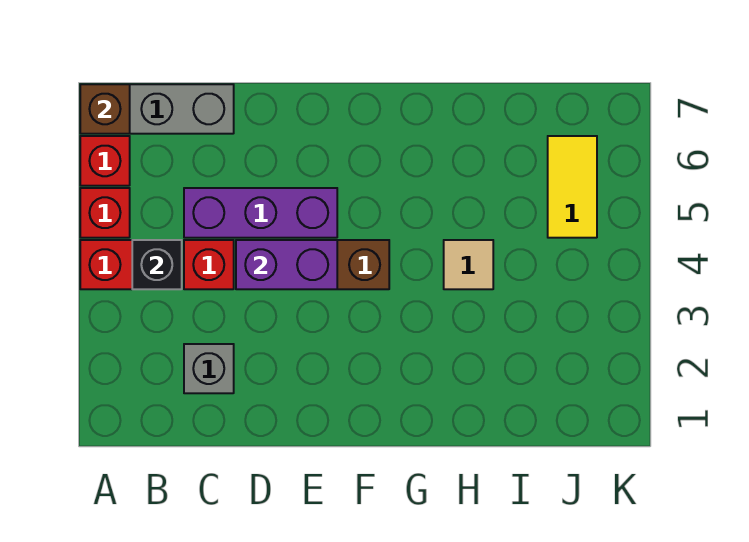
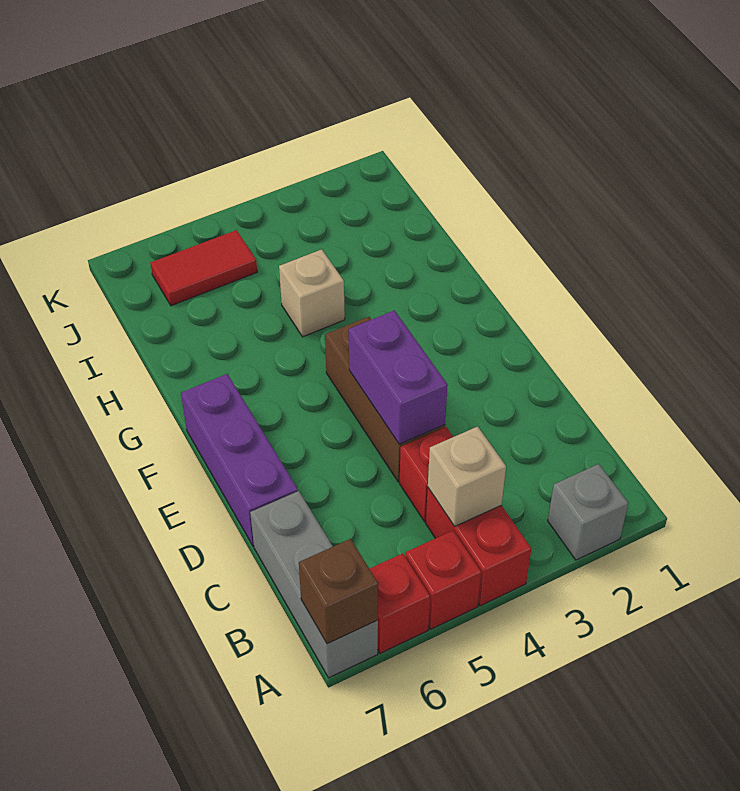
black brick B4 level 2 -> tan brick B4 level 2
grey brick C2 level 1 -> grey brick A2 level 1
purple brick C5:E5 level 1 -> purple brick D7:F7 level 1
tan tile H4 level 1 -> tan brick H4 level 1
yellow tile J5:J6 level 1 -> red tile J5:J6 level 1

